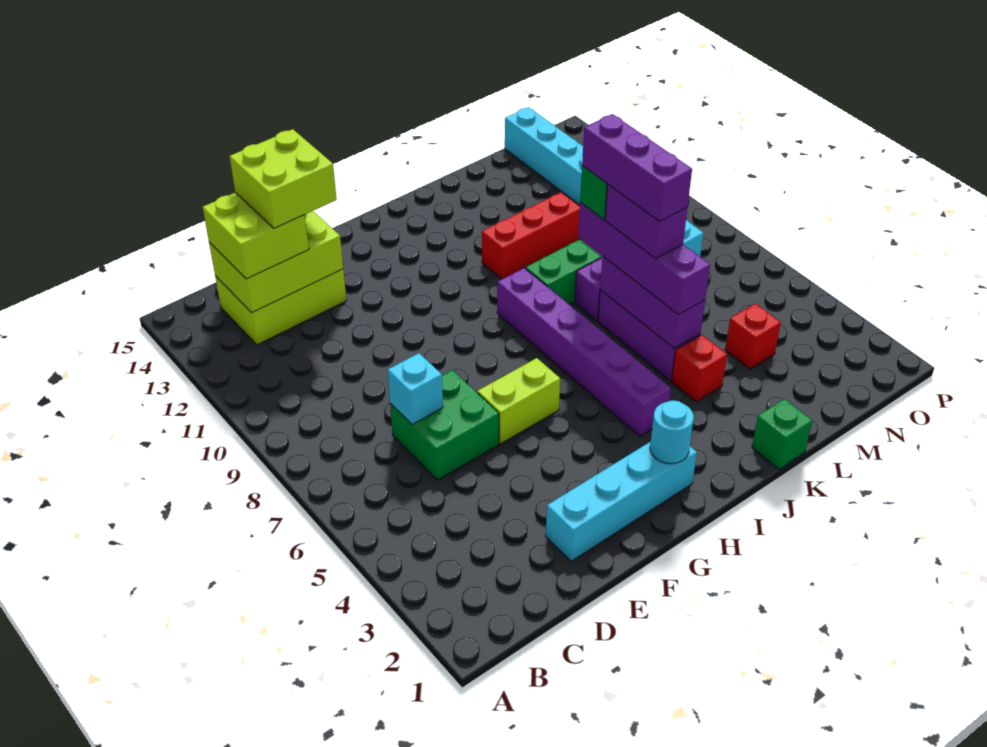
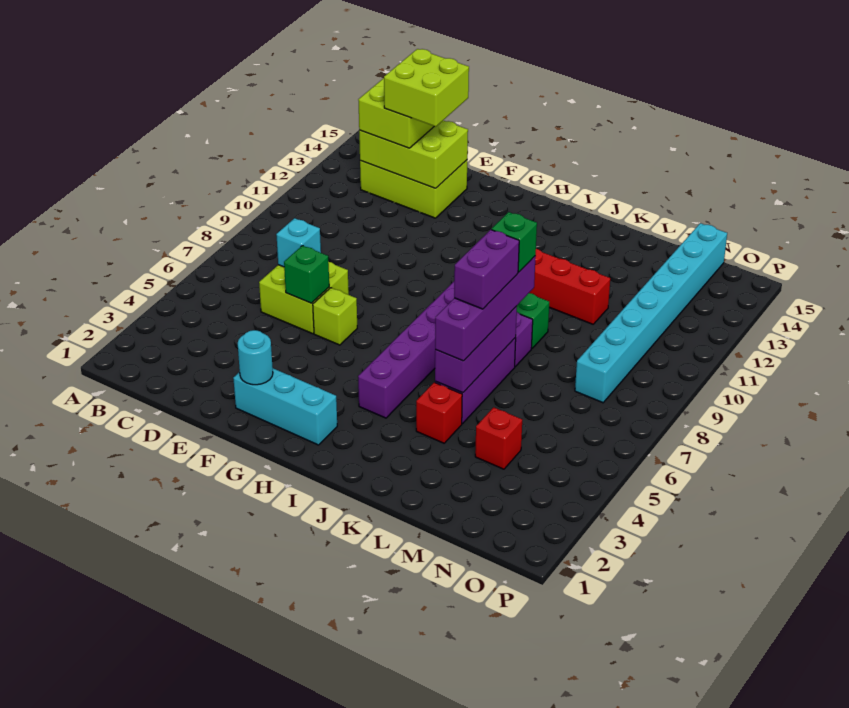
green brick D6:E7 level 1 -> lime brick D6:E7 level 1
cyan brick E2:H2 level 1 -> cyan brick F2:H2 level 1
lime brick F6:G6 level 1 -> lime brick F6 level 1
cyan round brick H2 level 2 -> cyan round brick F2 level 2
green brick K1 level 1 -> green brick E6 level 2
purple brick K6:K8 level 5 -> none

